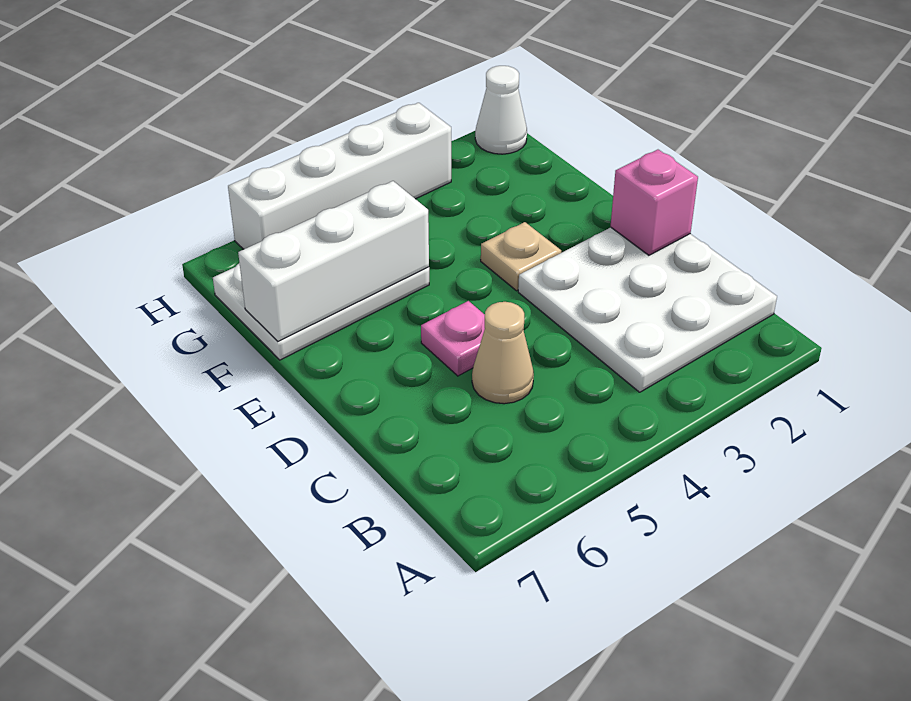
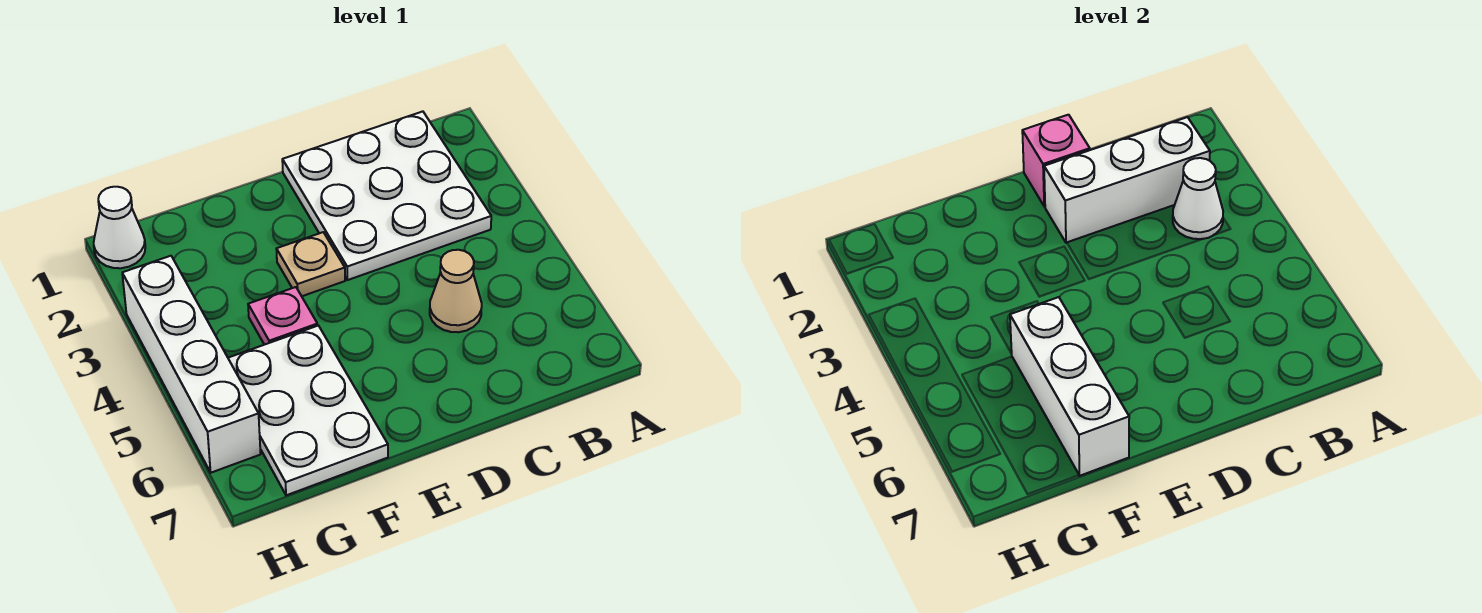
none -> white brick B2:D2 level 2
none -> white cone B3 level 2
pink plate D5 level 1 -> pink plate F4 level 1

